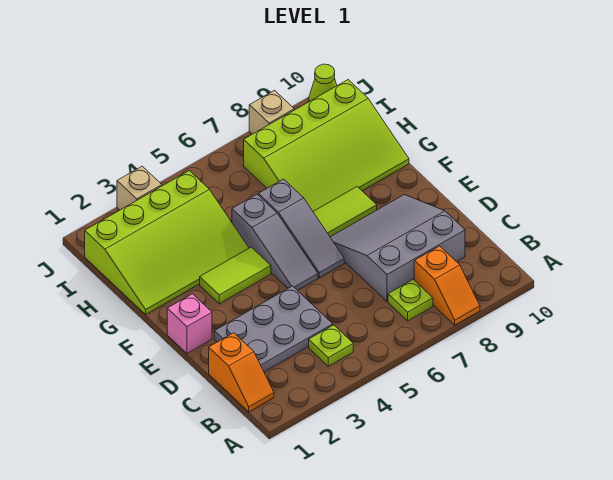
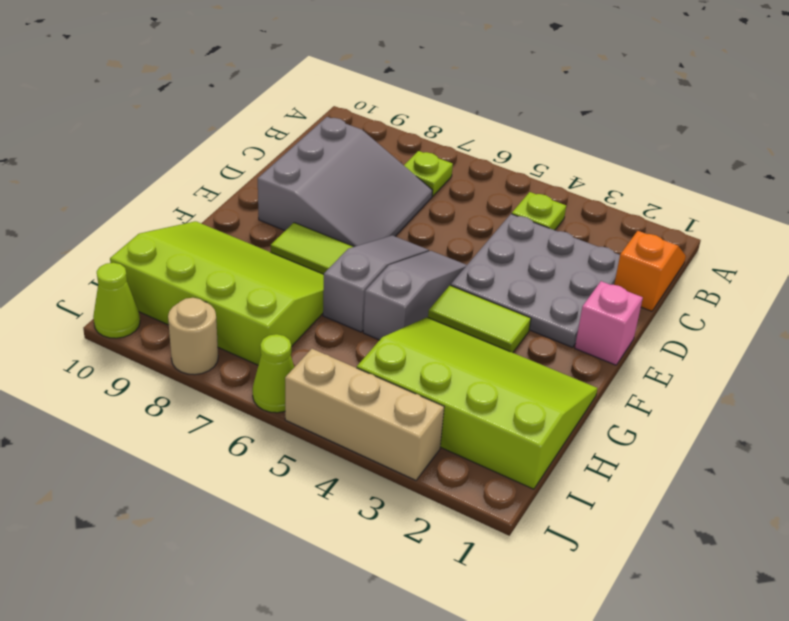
orange slope A8:B8 level 1 top B -> none
grey plate C2:D4 level 1 -> grey plate C2:E4 level 1
grey slope C7:E9 level 1 top C -> grey slope C7:E9 level 1 top 9
tan brick J3 level 1 -> tan brick J3:J5 level 1
none -> lime cone J6 level 1
tan brick J8 level 1 -> tan round brick J8 level 1

